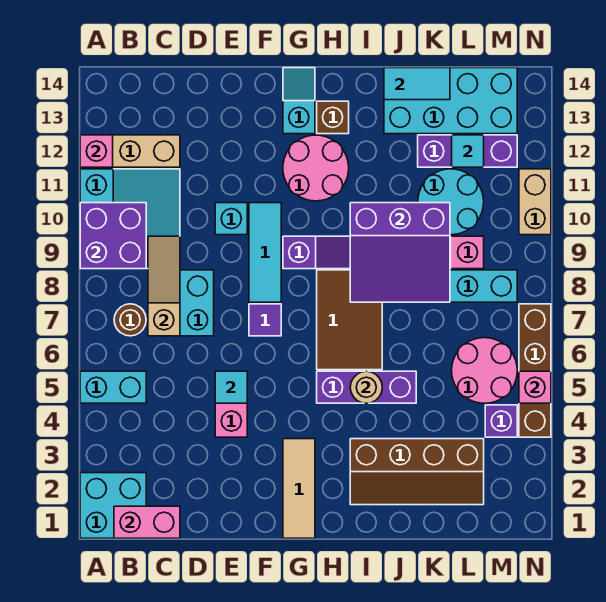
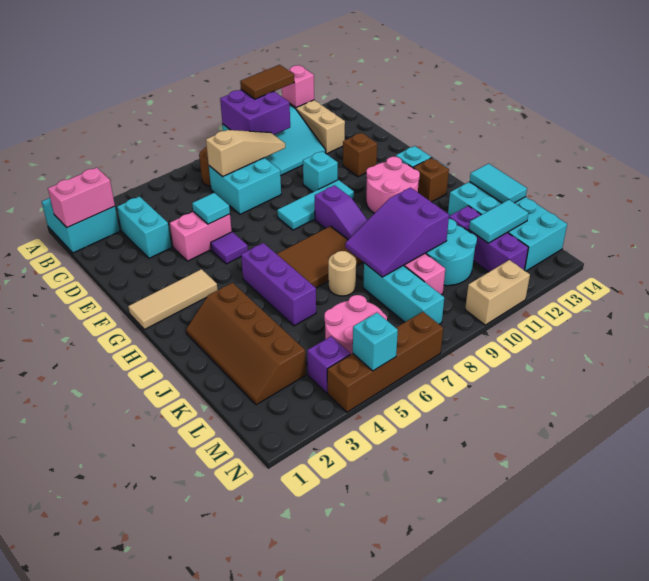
cyan brick A5:B5 level 1 -> cyan brick C3:D3 level 1
none -> brown tile A10:A11 level 3
pink brick B1:C1 level 2 -> pink brick B1:B2 level 2
none -> brown brick E12 level 1
purple tile F7 level 1 -> purple tile F5 level 1
tan round brick I5 level 2 -> tan round brick J7 level 1
purple slope I8:K10 level 2 top 10 -> purple slope J8:K10 level 2 top 10
cyan tile L12 level 2 -> cyan tile L12:L13 level 2
pink brick N5 level 2 -> cyan brick N5 level 2

